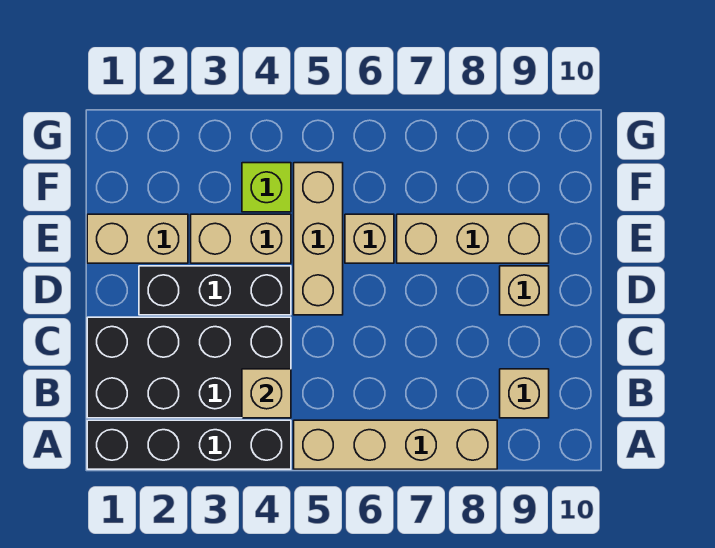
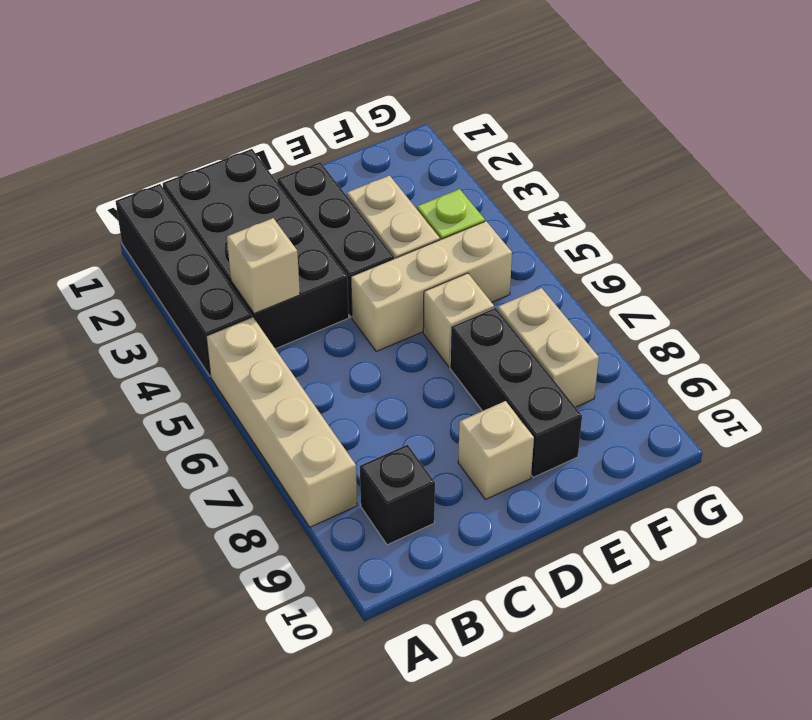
tan brick B9 level 1 -> black brick B9 level 1
tan brick E1:E2 level 1 -> tan brick F7:F8 level 1
tan brick E7:E9 level 1 -> black brick E7:E9 level 1

